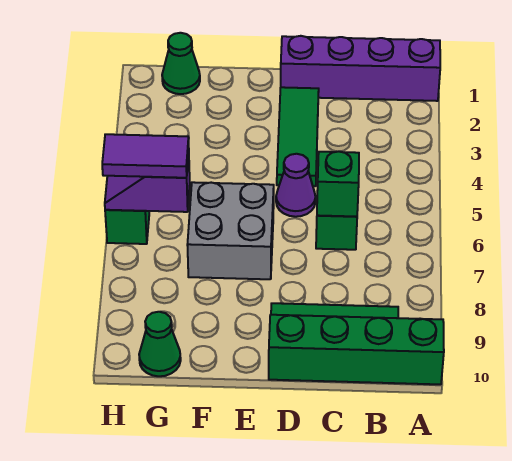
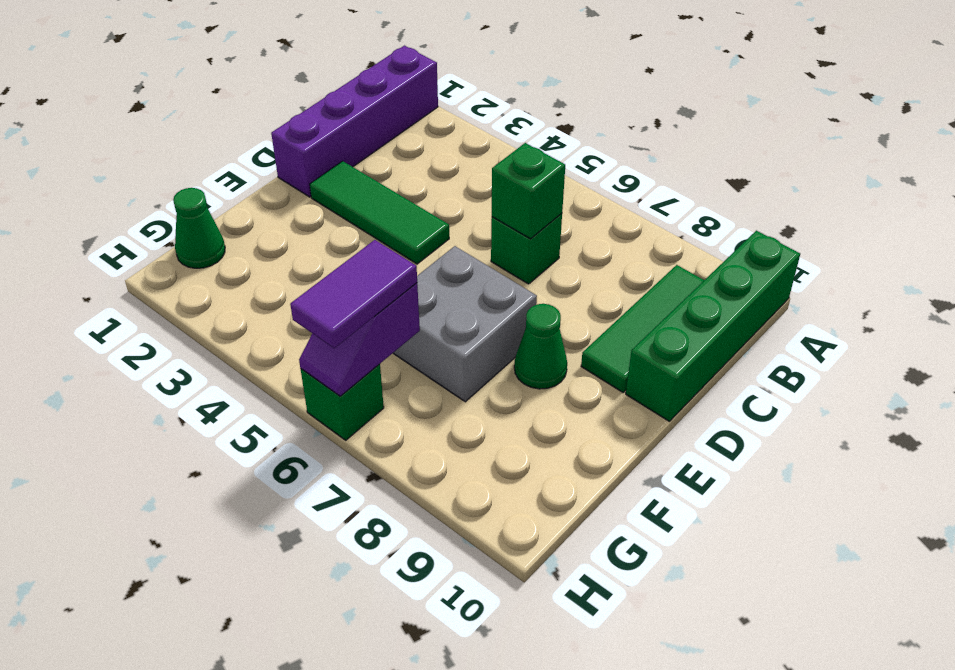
purple cone D5 level 1 -> none
green cone G10 level 1 -> green cone E8 level 1

